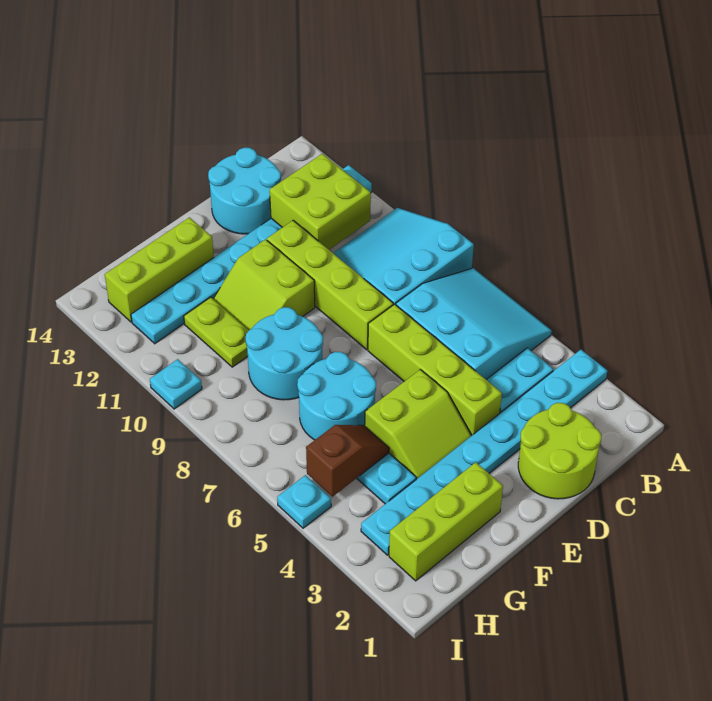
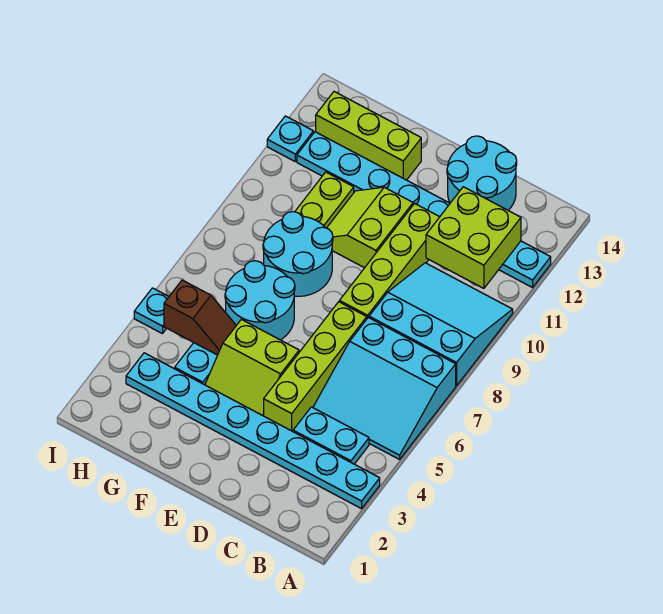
cyan slope A5:C7 level 1 top C -> cyan slope A5:C7 level 1 top 7
lime round brick C1:D2 level 1 -> none
lime brick F2:H2 level 1 -> none
cyan plate I10 level 1 -> cyan plate I12 level 1

